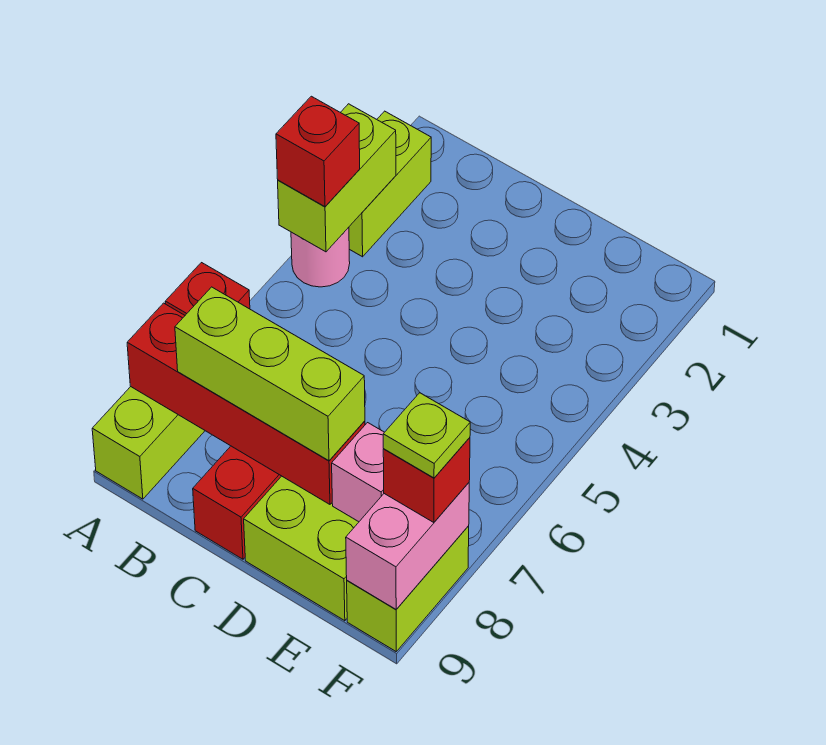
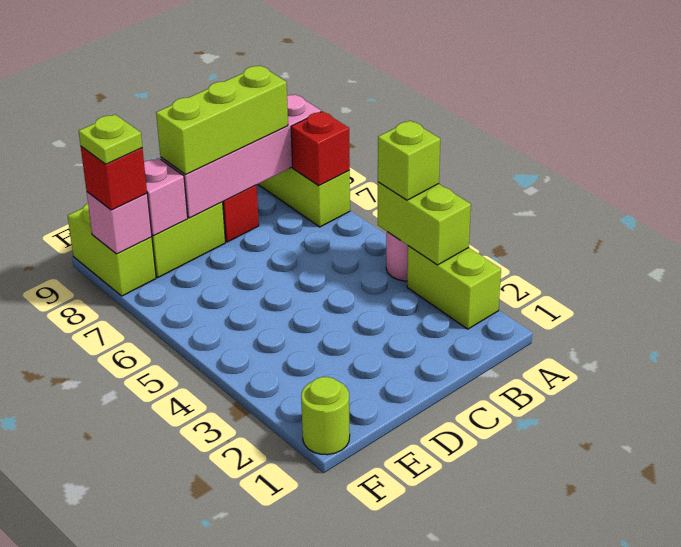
red brick A4 level 3 -> lime brick A4 level 3
red brick A8:D8 level 2 -> pink brick A8:D8 level 2
none -> lime round brick F1 level 1
pink brick F8:F9 level 2 -> pink brick F8 level 2

